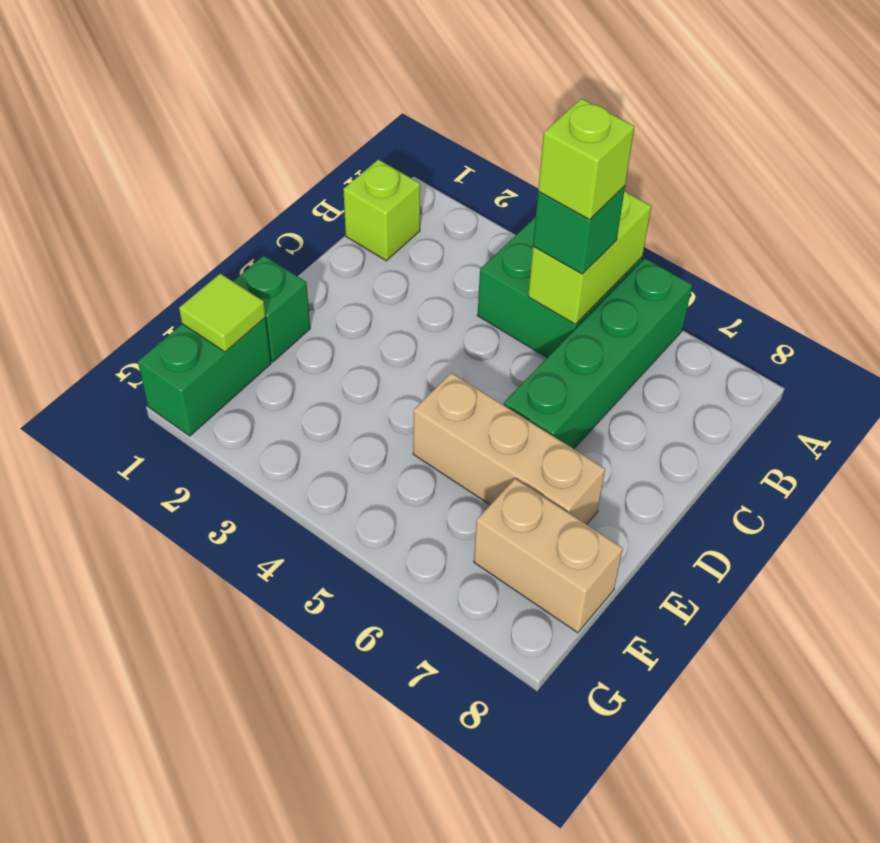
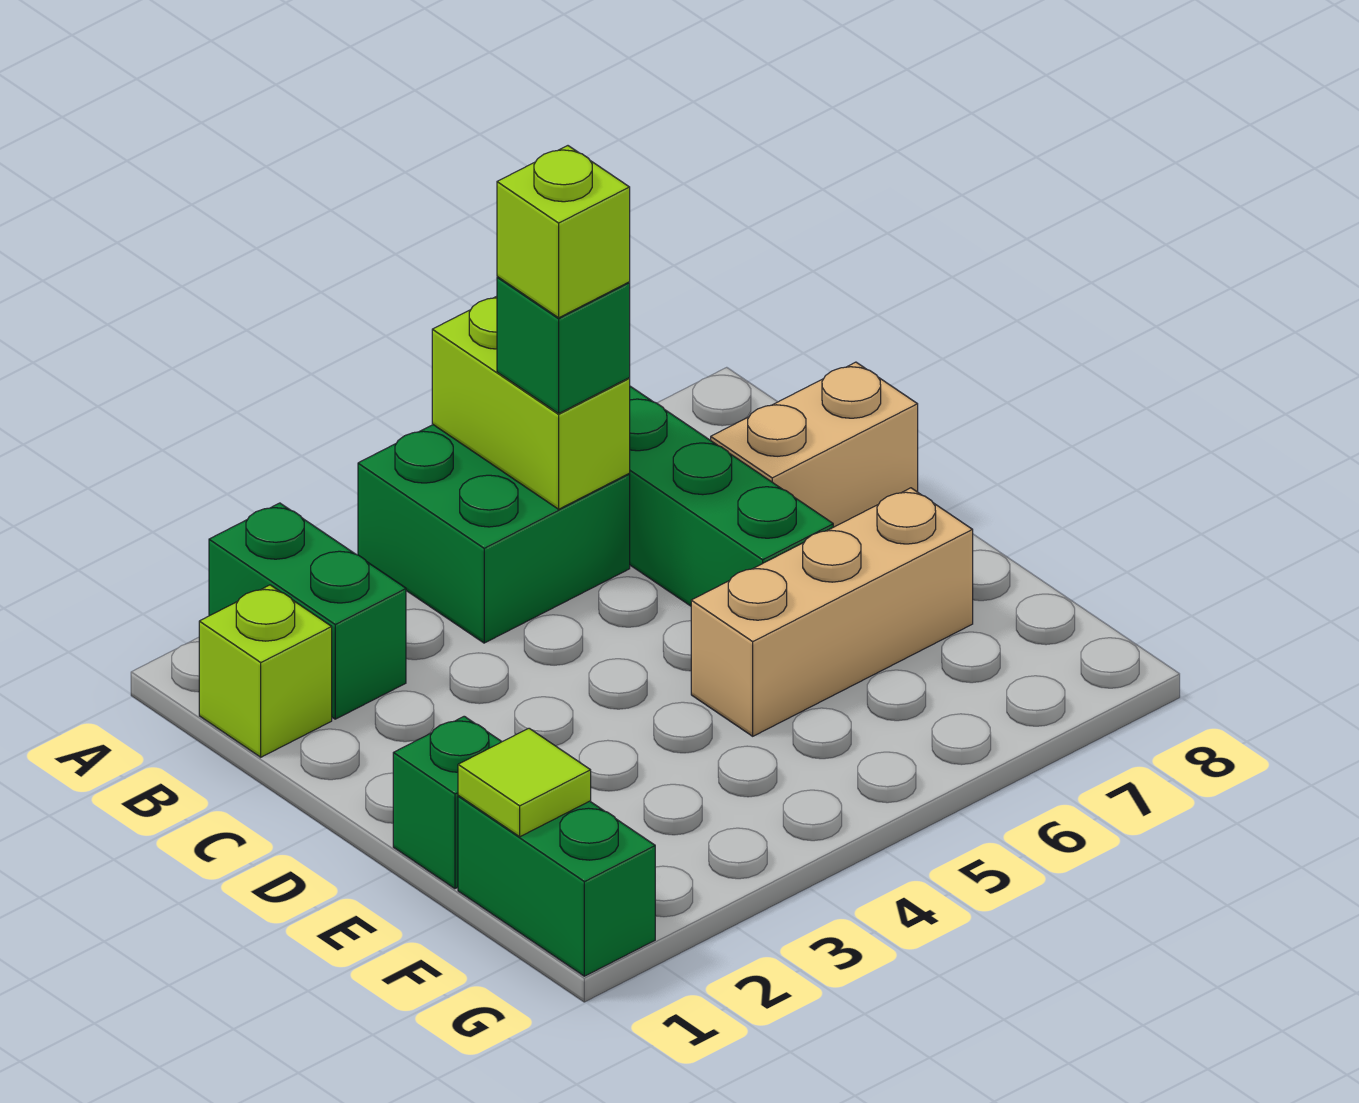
none -> green brick A2:B2 level 1
tan brick F7:F8 level 1 -> tan brick C7:C8 level 1

